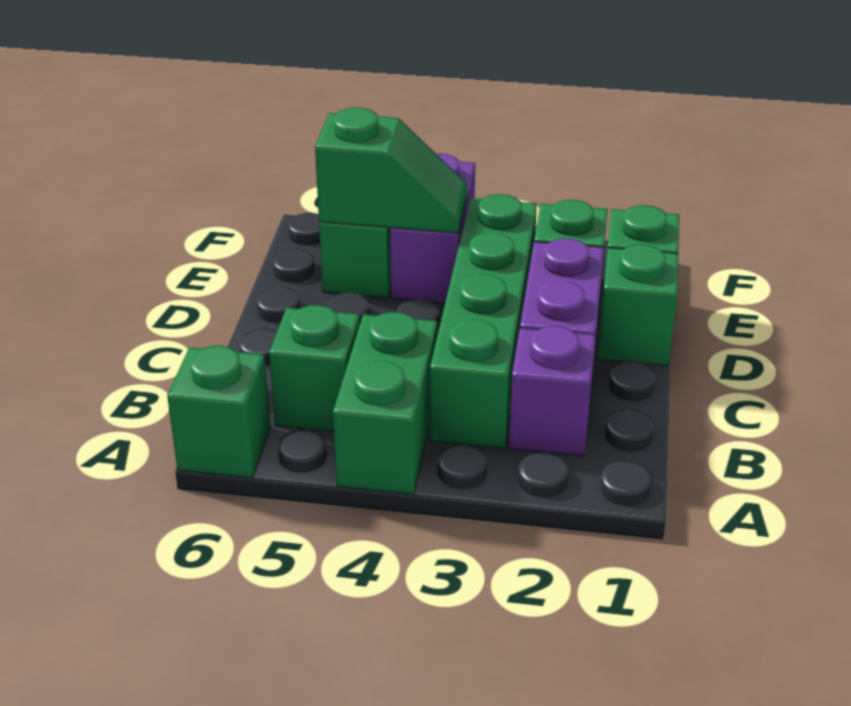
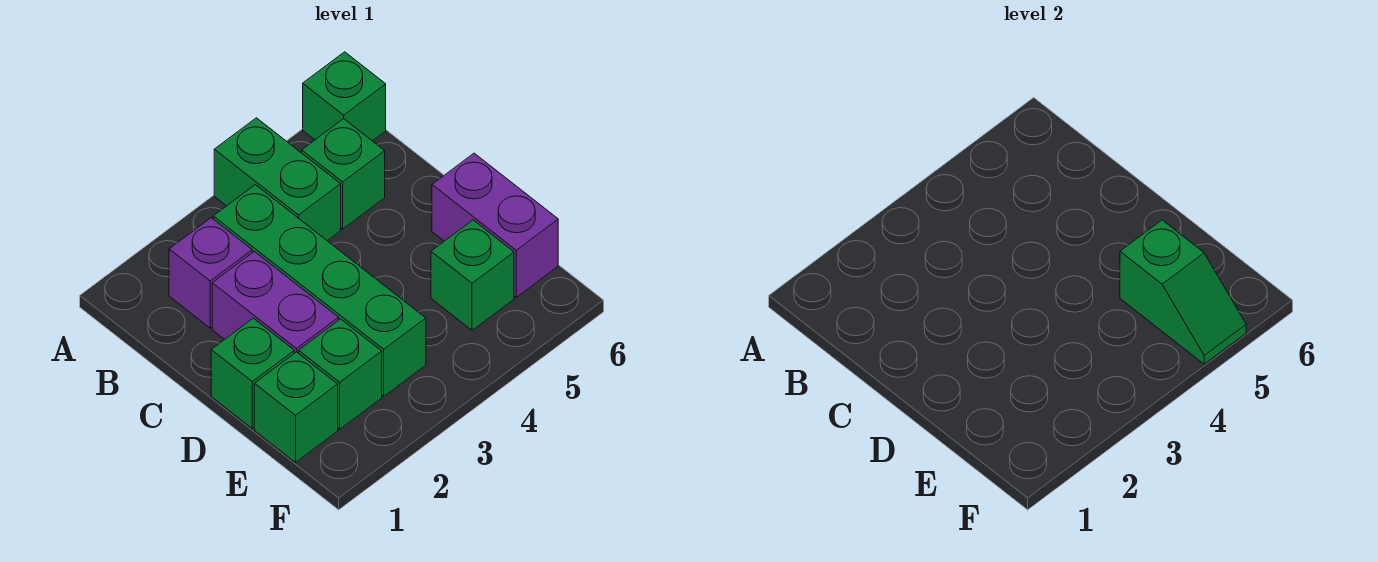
purple brick E4:F4 level 1 -> purple brick D6:E6 level 1
green slope E4:E5 level 2 top 5 -> green slope E5:F5 level 2 top E

